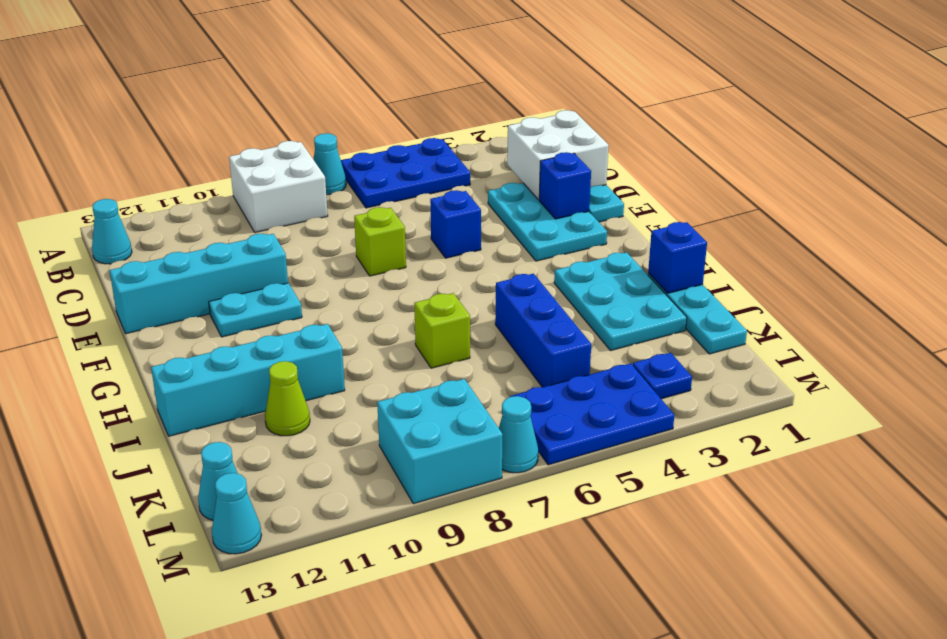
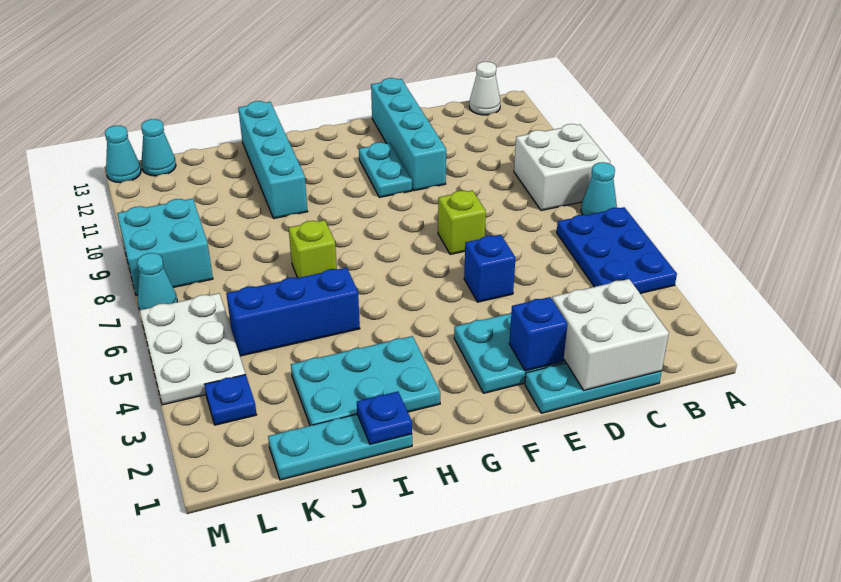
cyan cone B13 level 1 -> white cone B13 level 1
blue brick I1 level 2 -> blue plate I1 level 2
lime cone J11 level 1 -> none
blue plate L4:M6 level 1 -> white plate L4:M6 level 1

